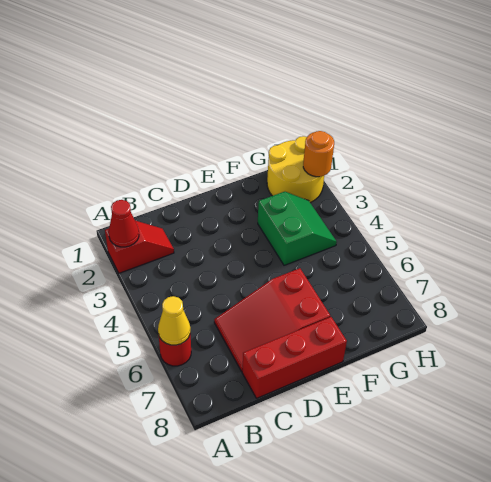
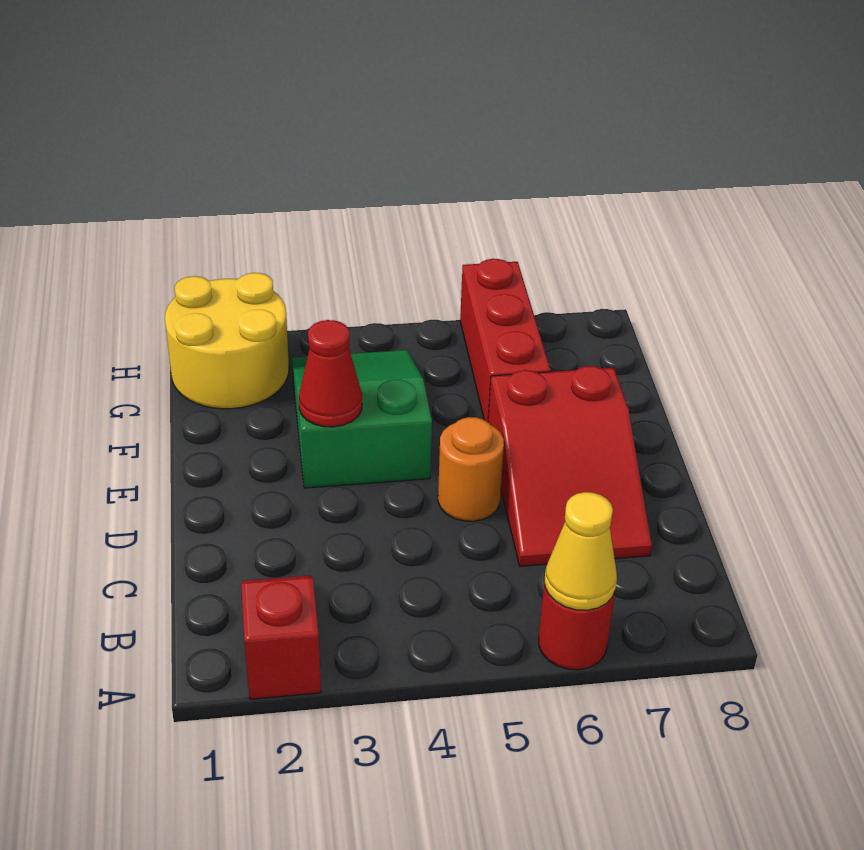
red cone A2 level 2 -> red cone E3 level 2
red brick C8:E8 level 1 -> red brick F6:H6 level 1
green slope F3:G4 level 1 top F -> green slope E3:G4 level 1 top E
orange round brick H2 level 2 -> orange round brick D5 level 1

